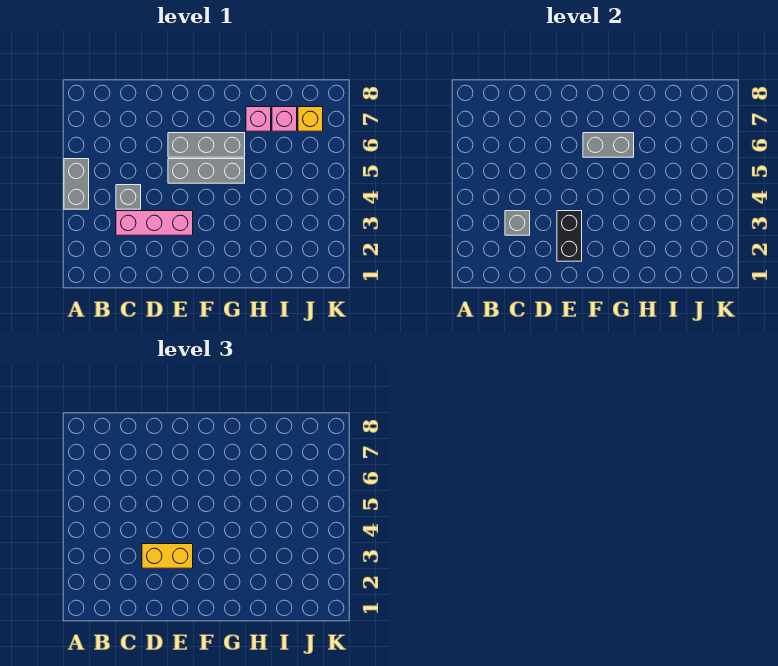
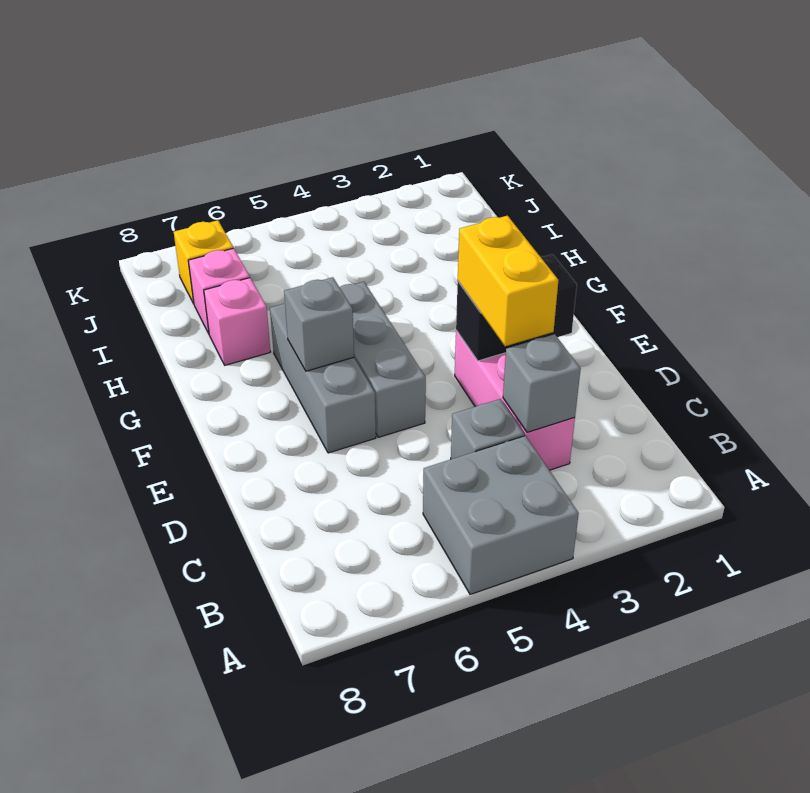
grey brick A4:A5 level 1 -> grey brick A4:B5 level 1
grey brick F6:G6 level 2 -> grey brick F6 level 2

